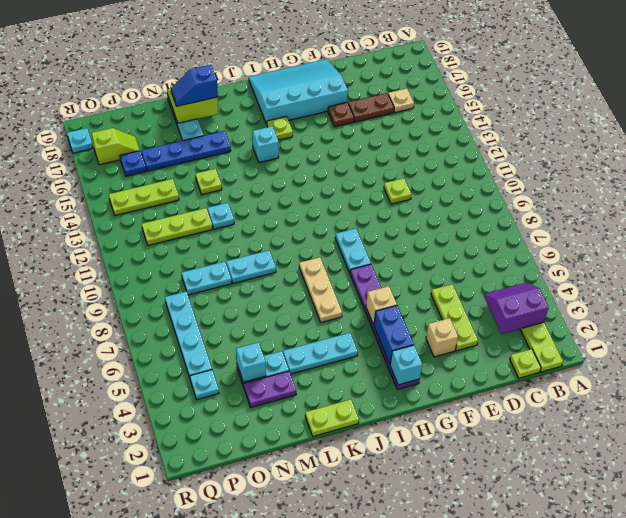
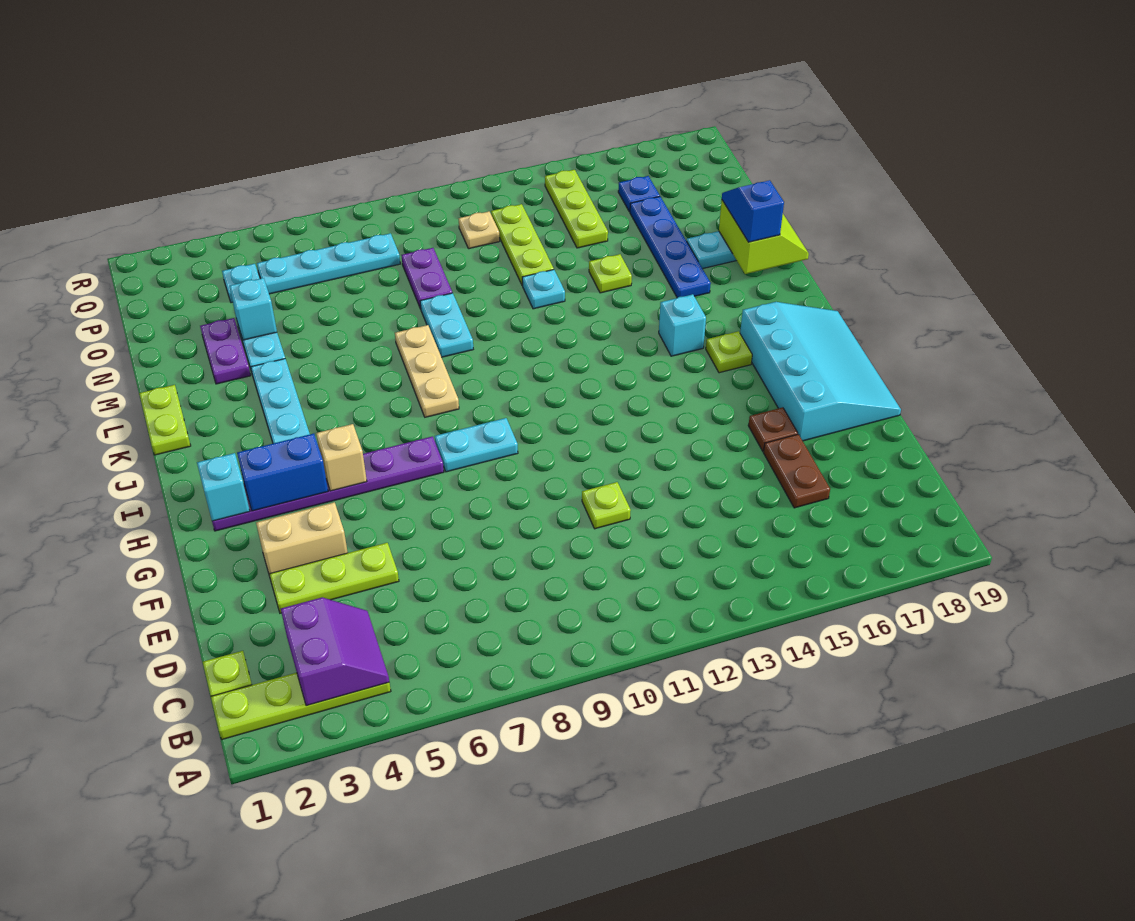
tan plate C16 level 1 -> tan plate P11 level 1
tan brick F3 level 1 -> tan brick F3:F4 level 1
tan plate J6:J8 level 1 -> tan plate J8:L8 level 1
cyan plate N9:O9 level 1 -> purple plate N9:O9 level 1
lime slope P17:Q17 level 1 top Q -> none
cyan plate R18 level 1 -> none

